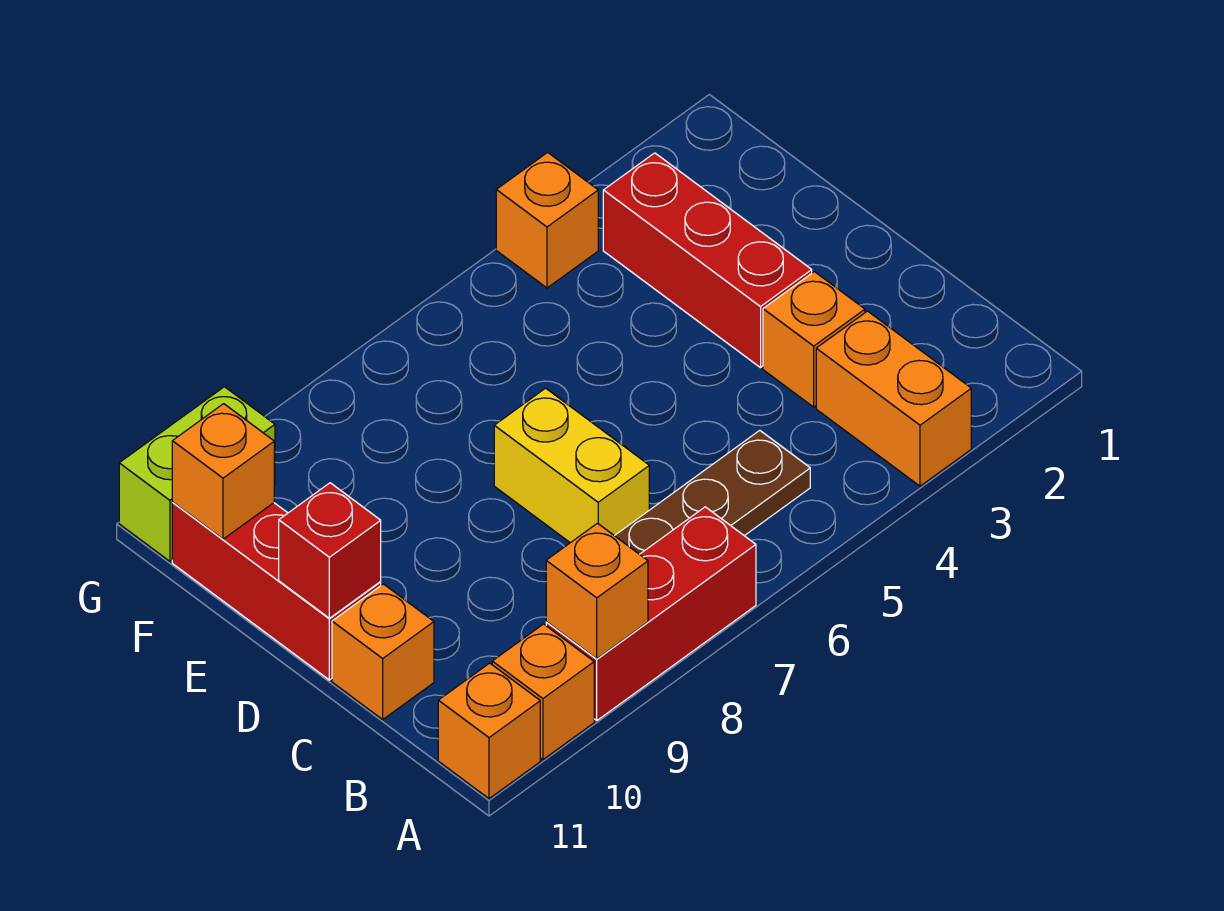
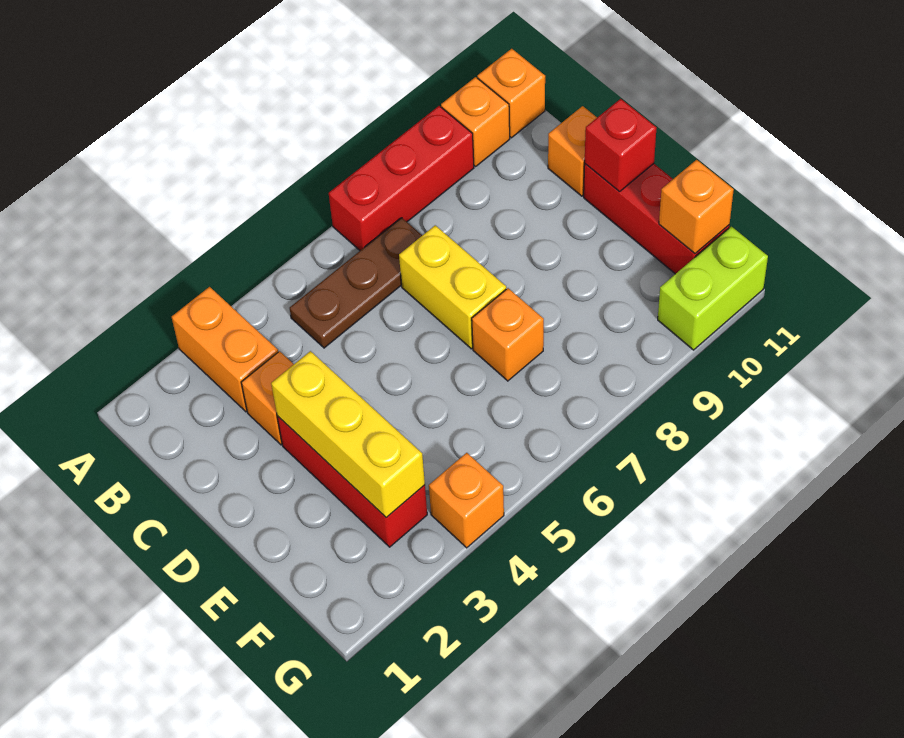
orange brick A9 level 2 -> orange brick E7 level 1
none -> yellow brick D3:F3 level 2

